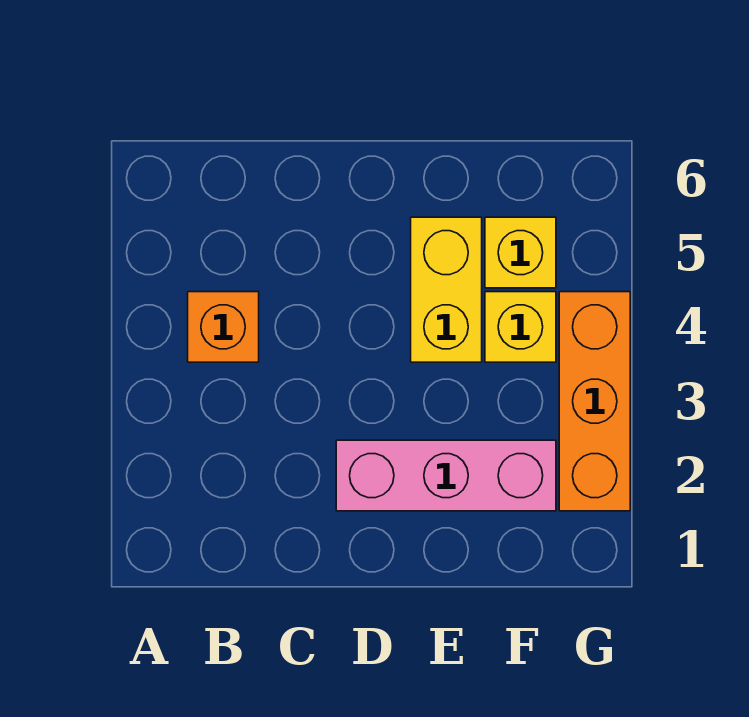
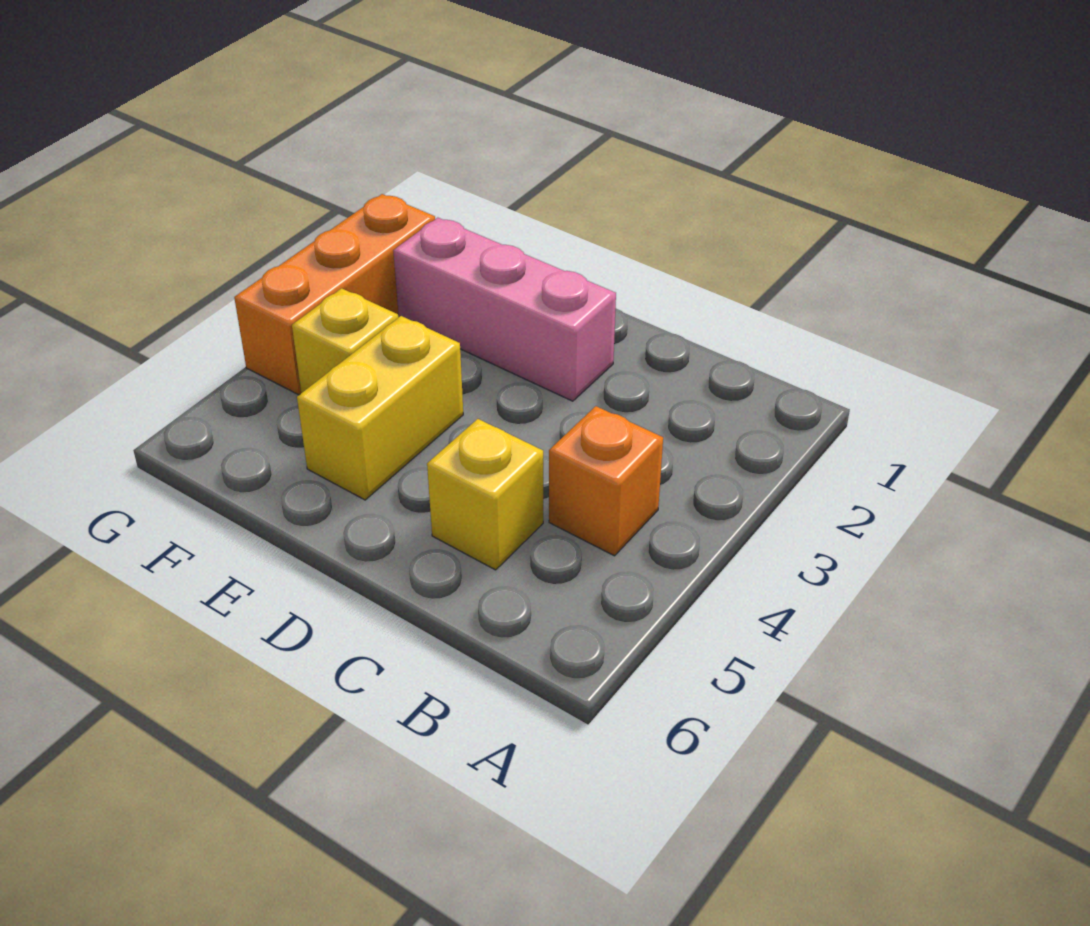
yellow brick F5 level 1 -> yellow brick C5 level 1

